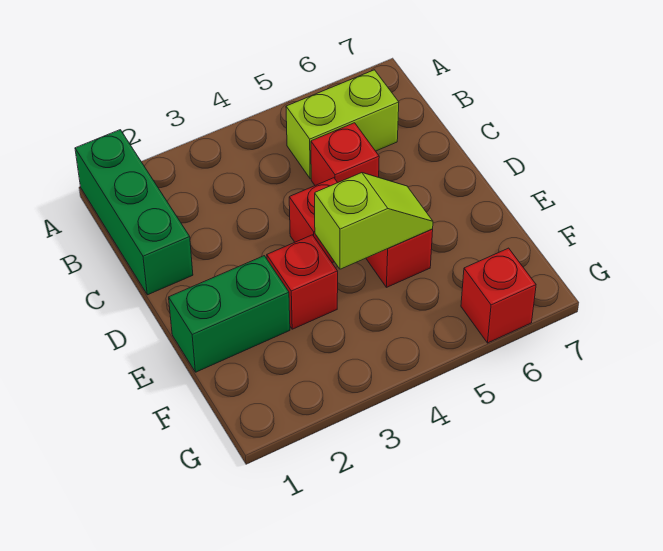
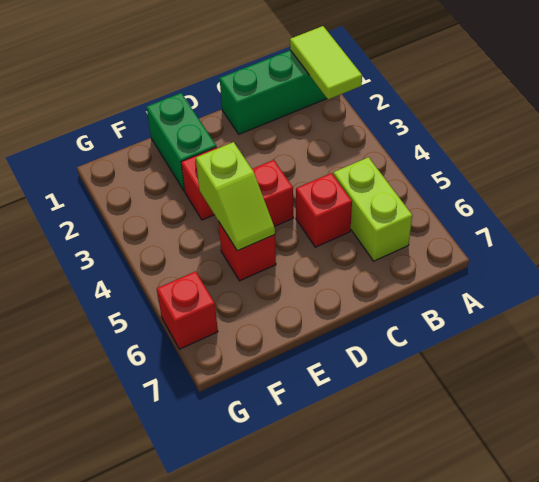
none -> lime tile A1:A2 level 2

